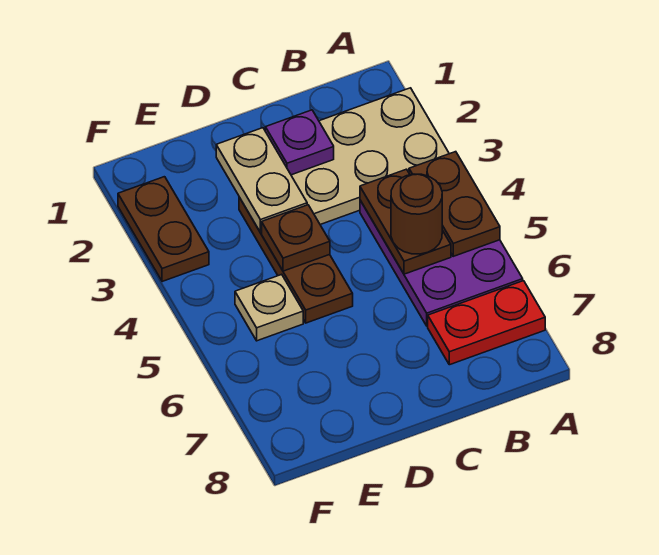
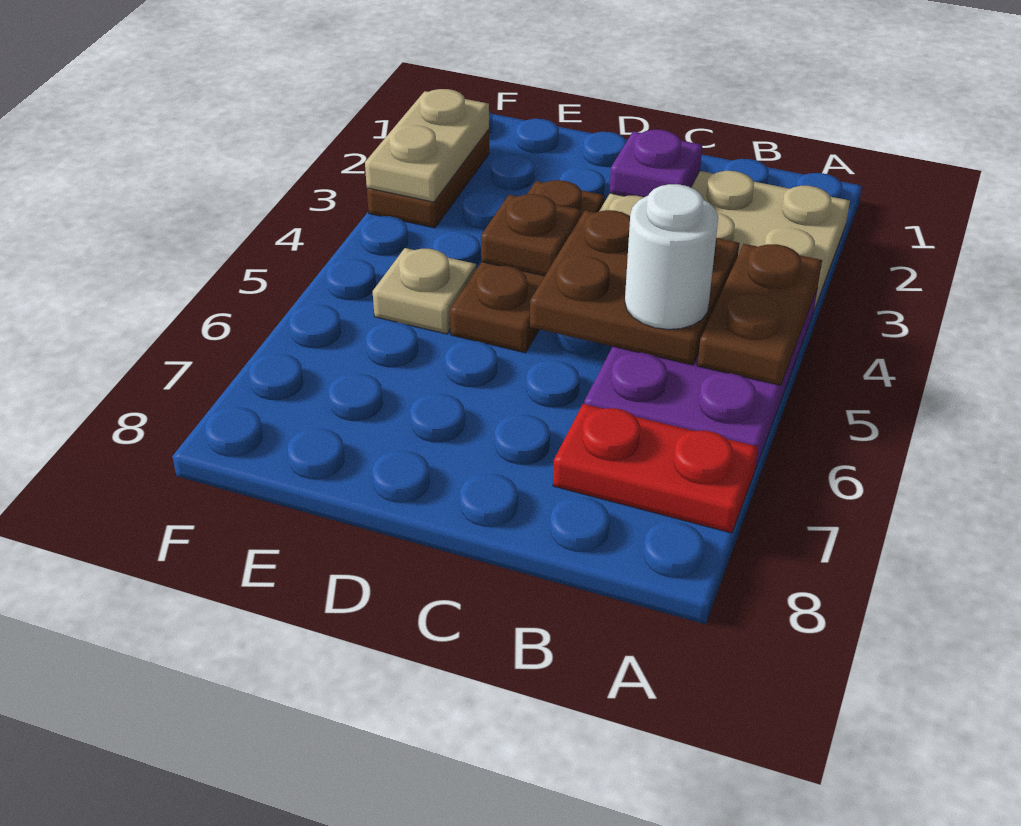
brown plate B4:B5 level 2 -> brown plate B4:C5 level 2
brown round brick B5 level 3 -> white round brick B5 level 3
tan plate D2:D3 level 2 -> tan plate F2:F3 level 2

